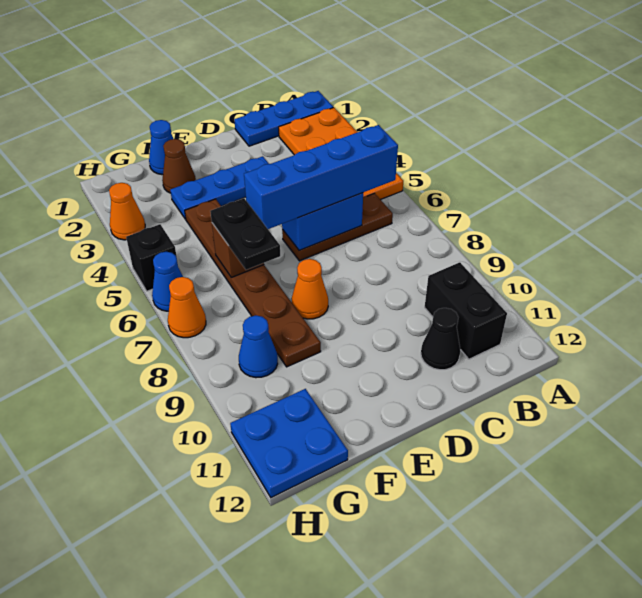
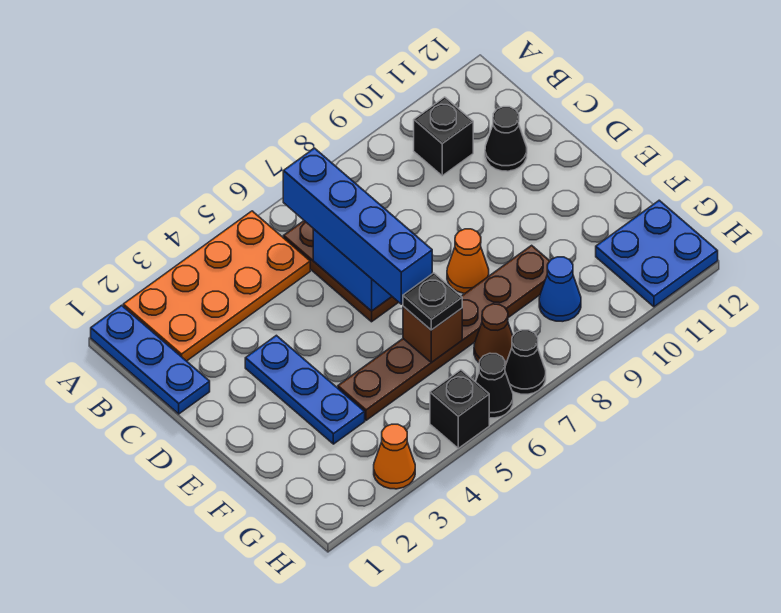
black brick B10:B11 level 1 -> black brick B10 level 1
blue cone F1 level 1 -> none
brown cone F2 level 1 -> brown cone G7 level 1
black plate F6:F7 level 3 -> black plate F6 level 3
blue cone H6 level 1 -> black cone H6 level 1
orange cone H7 level 1 -> black cone H7 level 1

